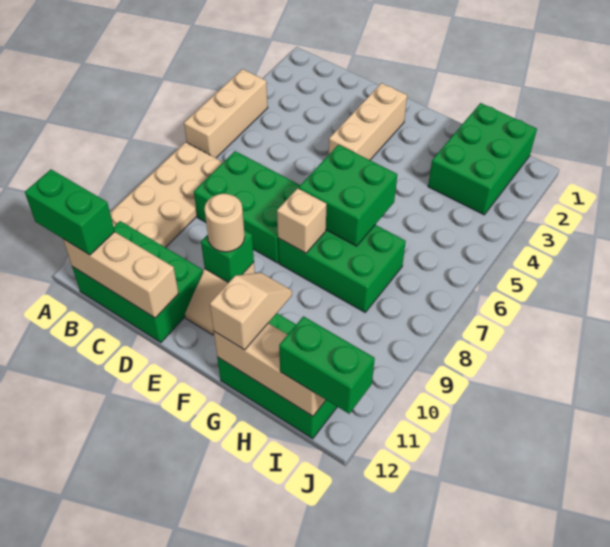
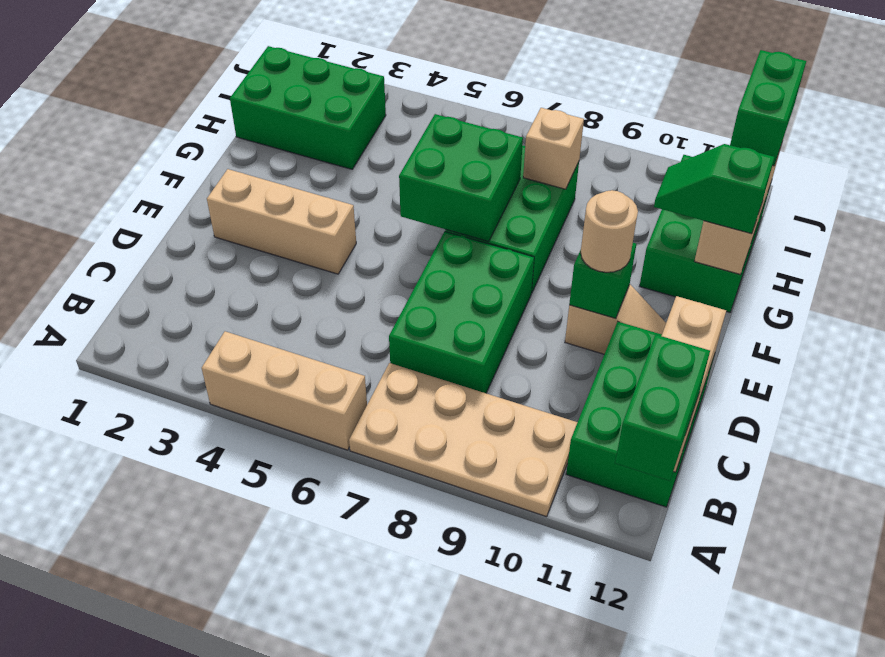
tan brick F8 level 2 -> tan brick H8 level 2
tan slope G11:G12 level 3 top 12 -> green slope G11:G12 level 3 top 12

